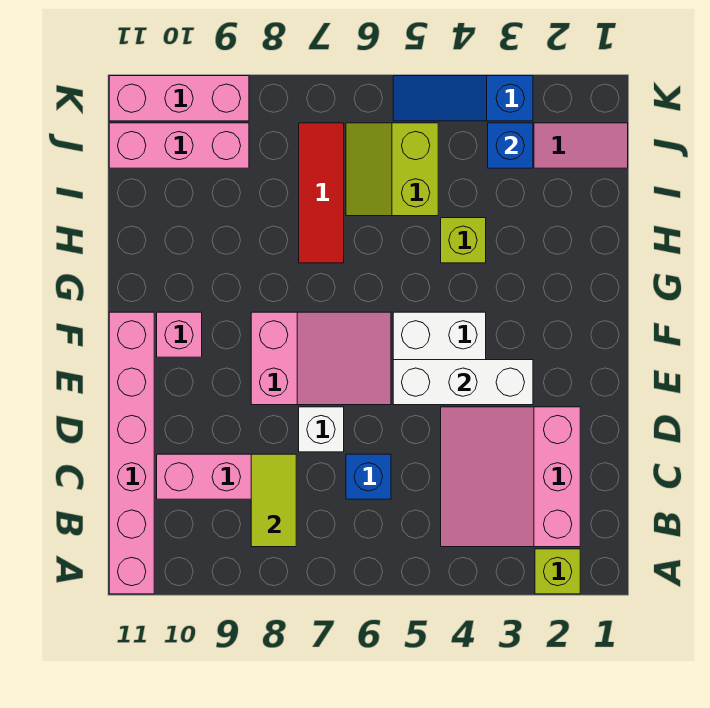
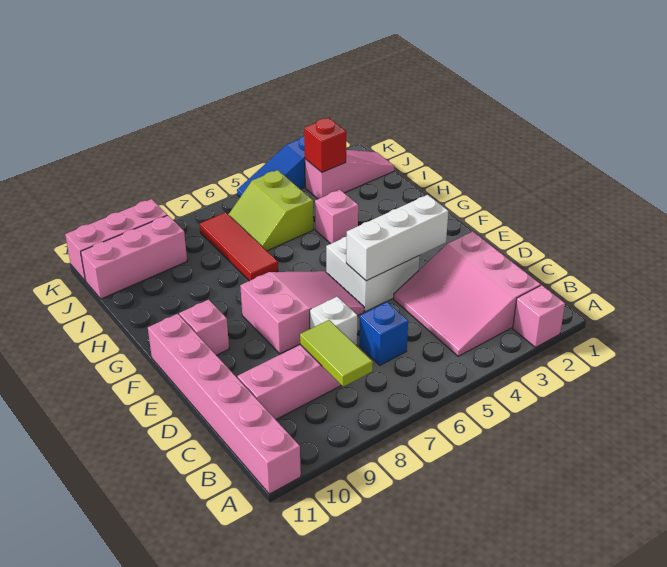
lime brick A2 level 1 -> pink brick A2 level 1
lime brick H4 level 1 -> pink brick H4 level 1
blue brick J3 level 2 -> red brick J3 level 2

